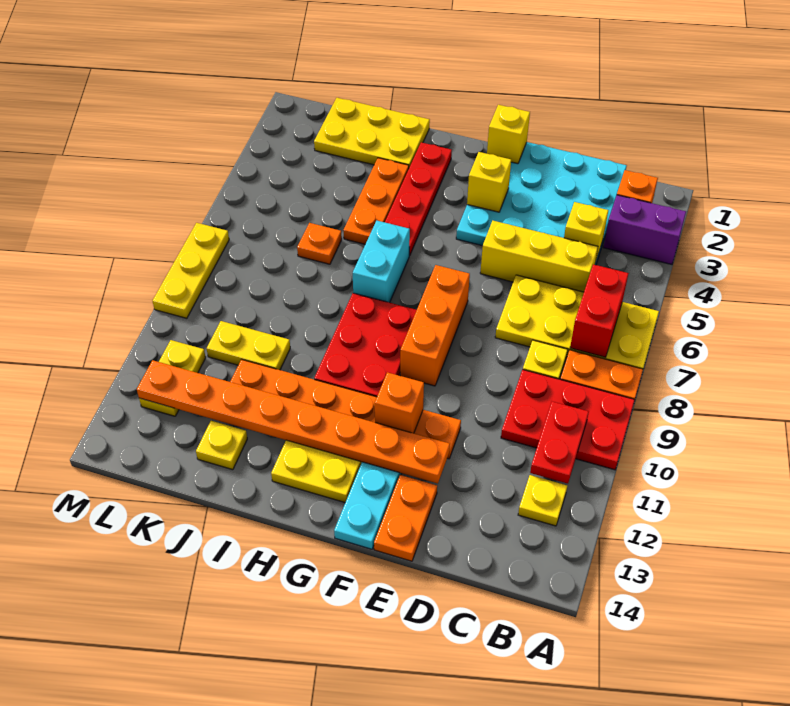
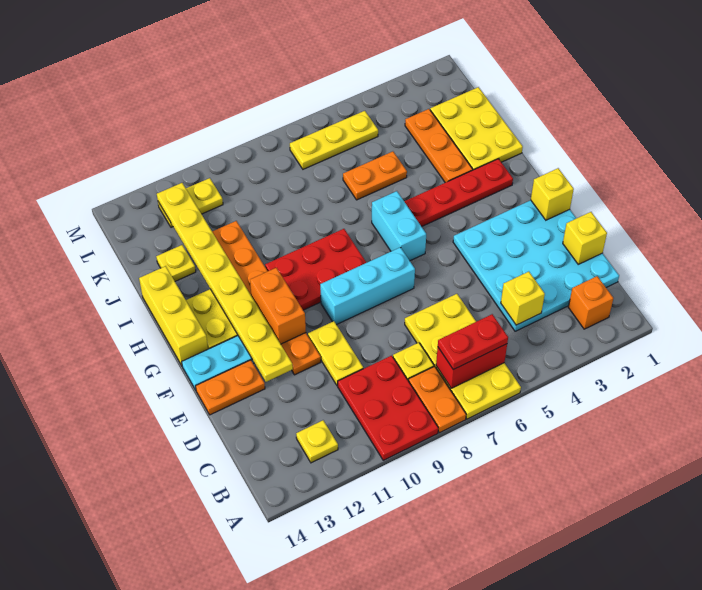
purple brick A3:B3 level 1 -> none
red plate B10:B11 level 2 -> red plate B6:B7 level 3
yellow brick C5:E5 level 1 -> yellow brick G14:I14 level 1
orange plate E12:L12 level 2 -> yellow plate E12:L12 level 2
yellow brick F3 level 2 -> yellow brick D1 level 2
orange brick F7:F9 level 1 -> cyan brick F7:F9 level 1
orange brick F11 level 2 -> orange brick F11:G11 level 2
cyan brick H6:H7 level 1 -> cyan brick G6:H6 level 1
orange plate I3:I5 level 1 -> orange plate I3:K3 level 1
orange plate J6 level 1 -> orange plate J5:J6 level 1
yellow plate J10:K10 level 1 -> yellow plate D10:E10 level 1
yellow plate M7:M9 level 1 -> yellow plate L5:L7 level 1

